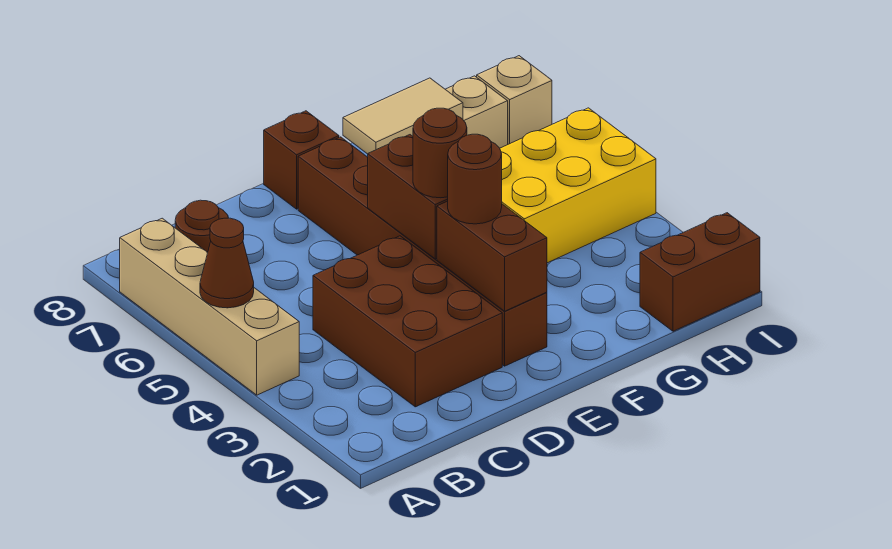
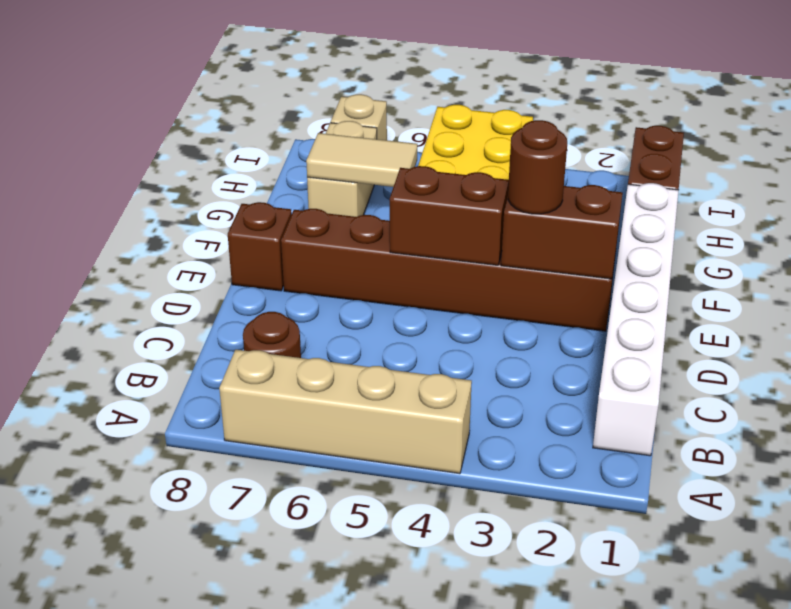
brown cone A5 level 2 -> none
none -> white brick B1:G1 level 1
brown brick C2:D4 level 1 -> none
brown round brick E4 level 3 -> none
tan tile F7:G7 level 2 -> tan tile G6:G7 level 2

